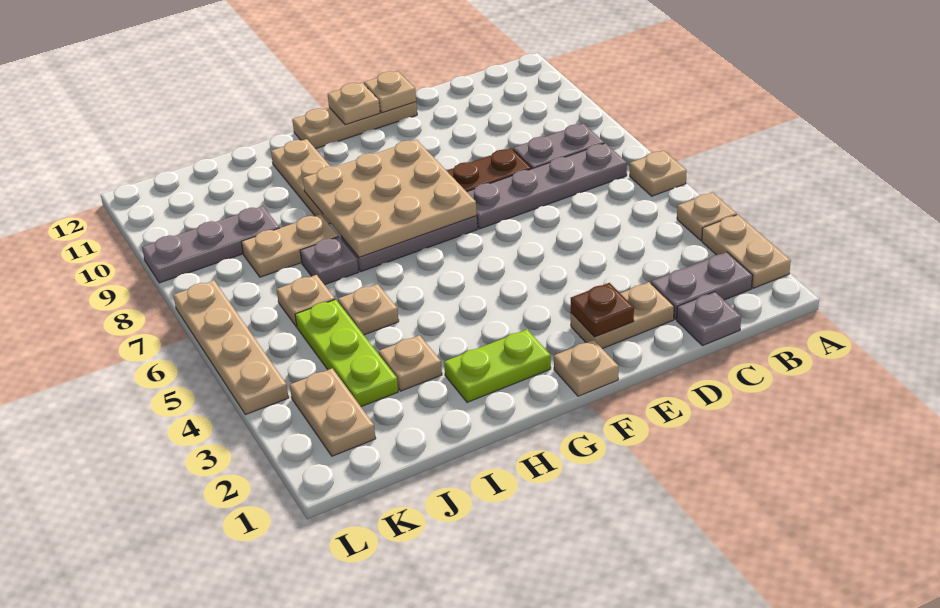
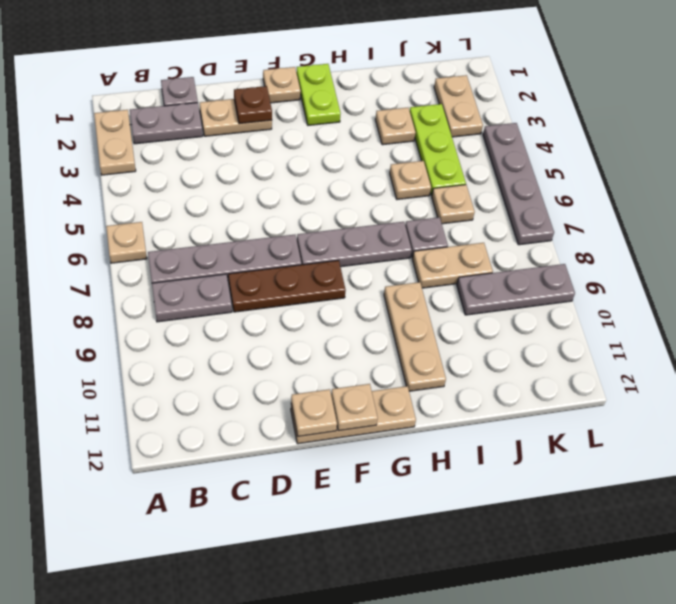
tan plate A4 level 1 -> none
tan plate F7:H9 level 2 -> none
lime plate G2:H2 level 1 -> lime plate G1:G2 level 1
tan plate L4:L7 level 1 -> grey plate L4:L7 level 1

